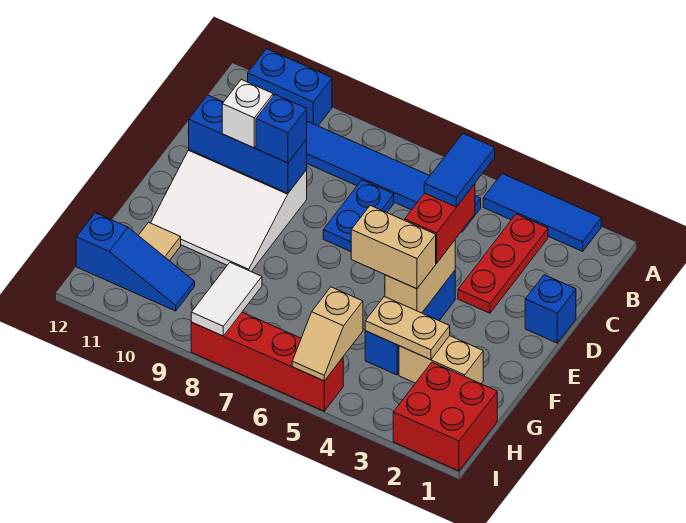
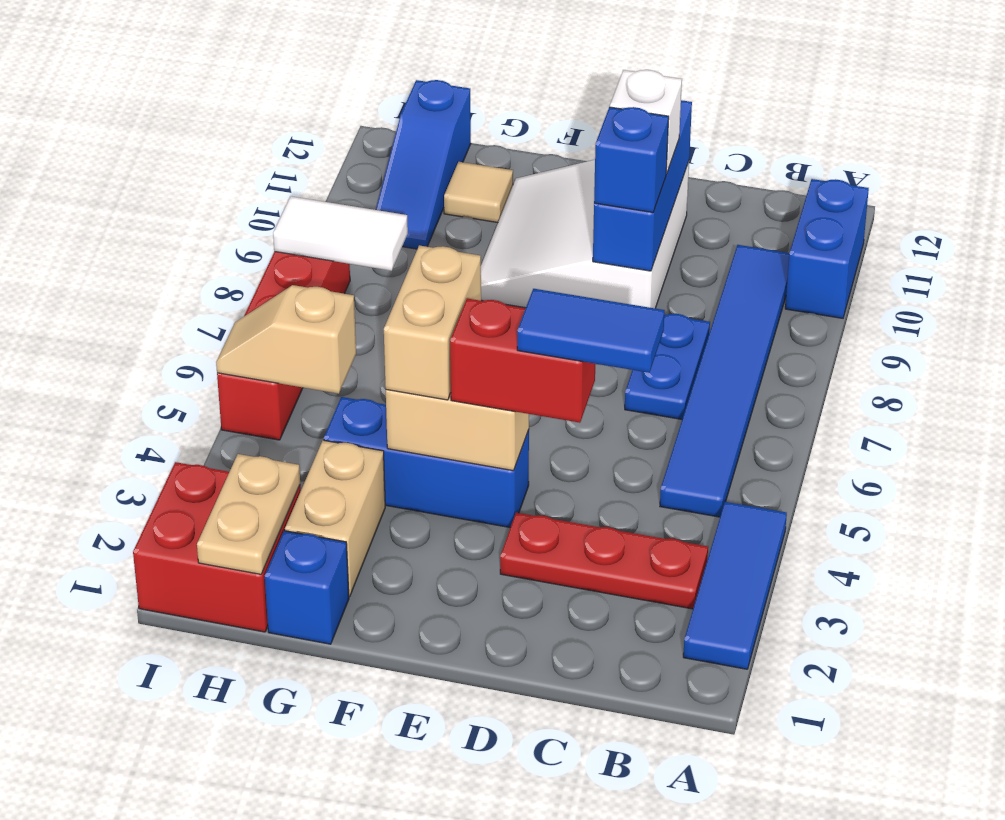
blue plate C7:D7 level 1 -> blue plate C7:C8 level 1
blue brick D1 level 1 -> blue brick G1 level 1
tan plate G3:G4 level 2 -> tan plate H1:H2 level 2

